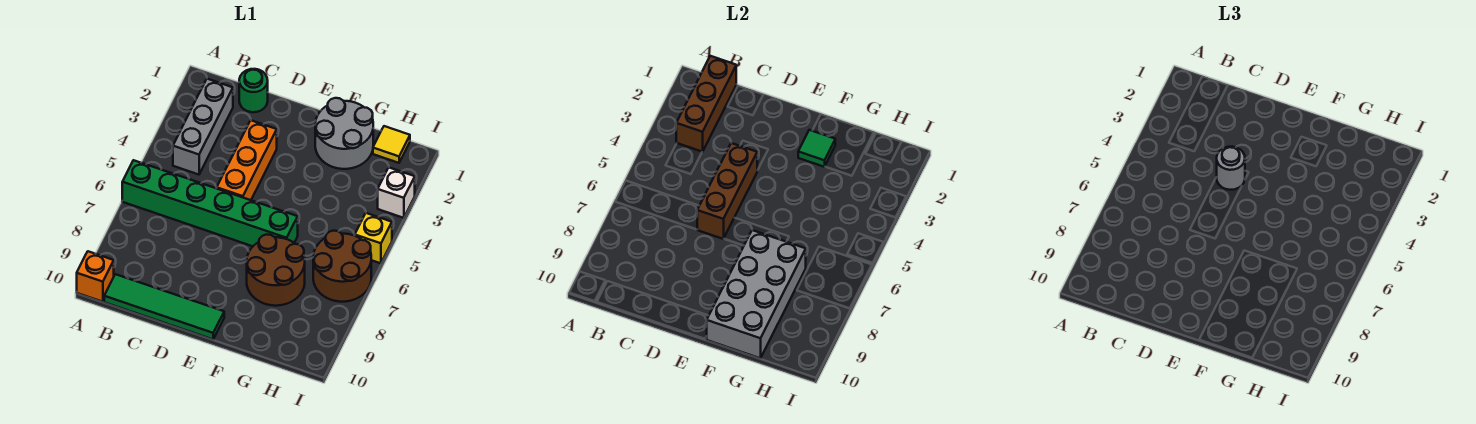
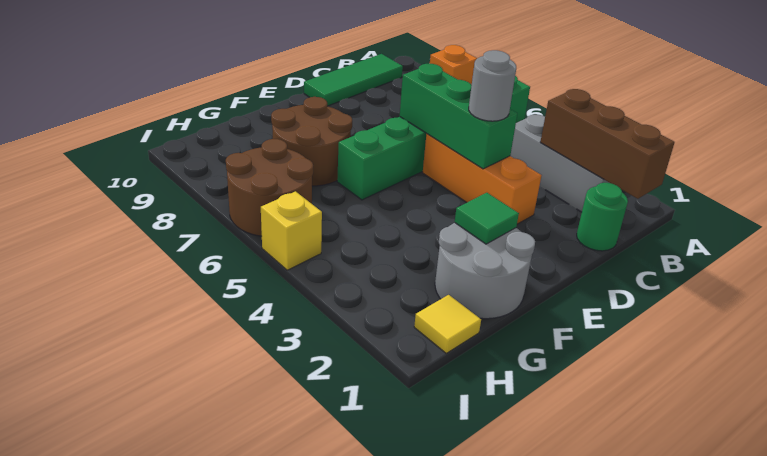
orange brick A10 level 1 -> orange brick A8 level 1
green tile B10:E10 level 1 -> green tile B10:D10 level 1
brown brick D4:D6 level 2 -> green brick D4:D6 level 2
grey brick F7:G10 level 2 -> none
white brick I3 level 1 -> none

